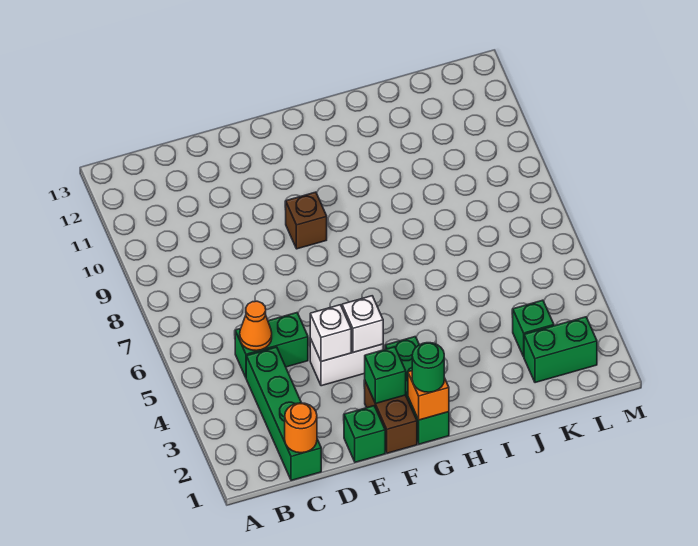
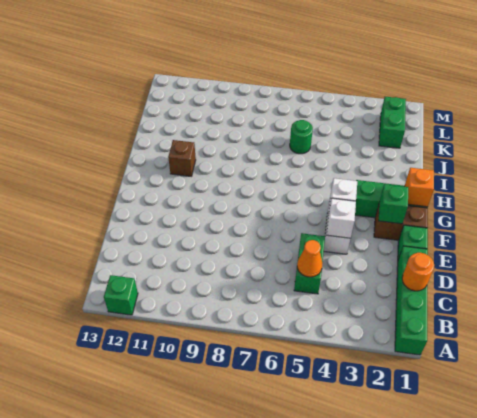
green brick C1:C4 level 1 -> green brick A1:D1 level 1
brown brick F9 level 1 -> brown brick H11 level 1
green round brick G1 level 3 -> green round brick J6 level 1
green brick K3 level 1 -> green brick A12 level 1

